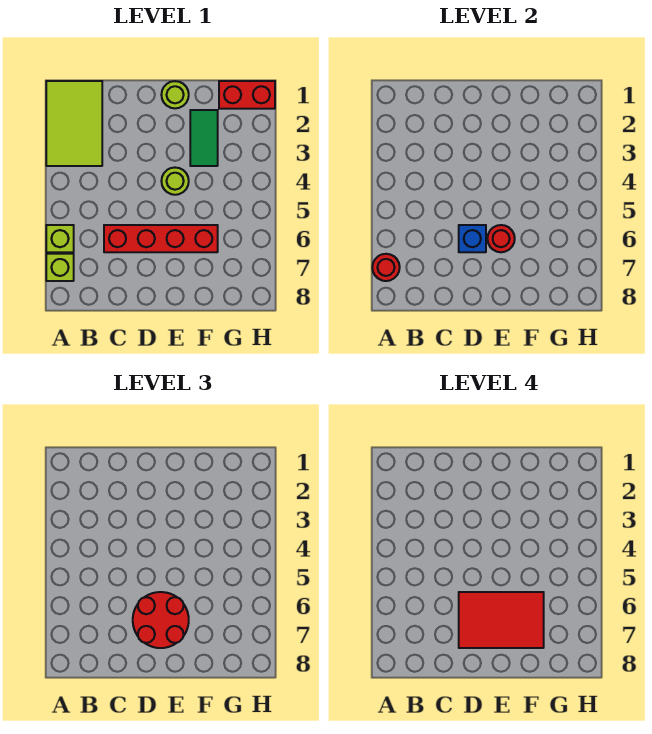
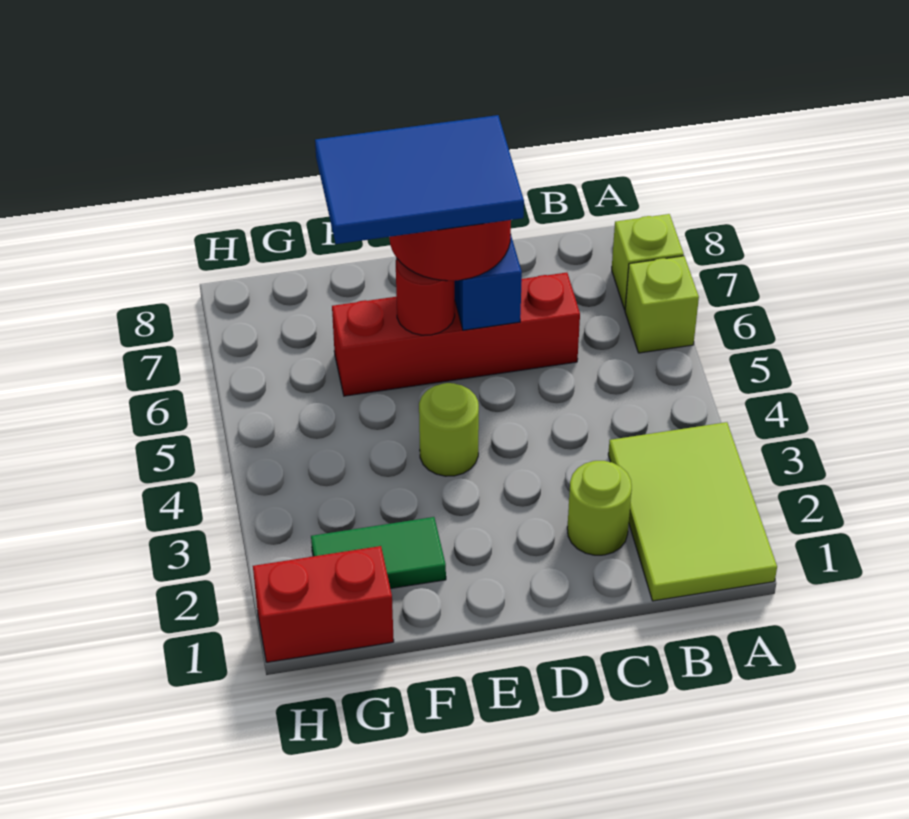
red round brick A7 level 2 -> none
red tile D6:F7 level 4 -> blue tile D6:F7 level 4
lime round brick E1 level 1 -> lime round brick C2 level 1
green tile F2:F3 level 1 -> green tile F2:G2 level 1

